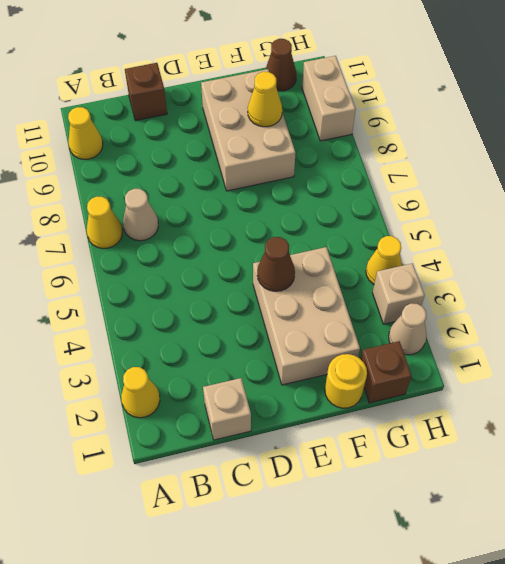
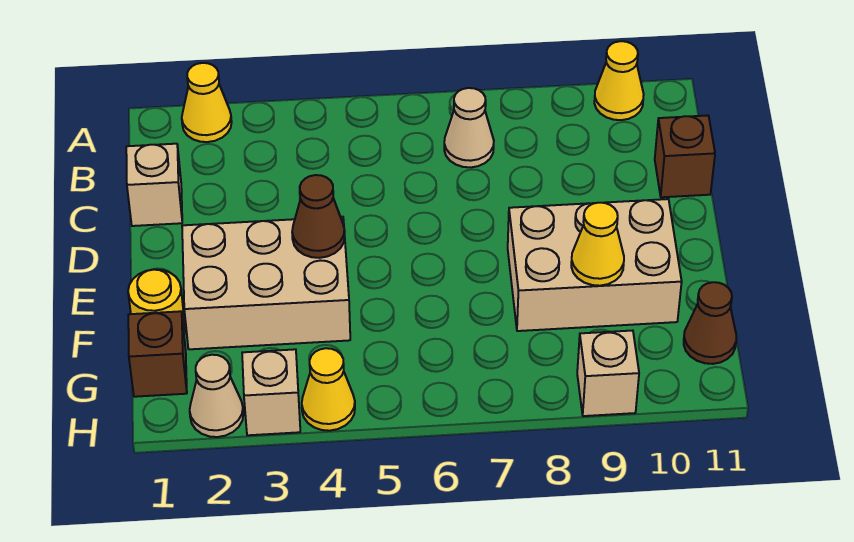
yellow cone A7 level 1 -> none
tan brick H9:H10 level 1 -> tan brick H9 level 1

